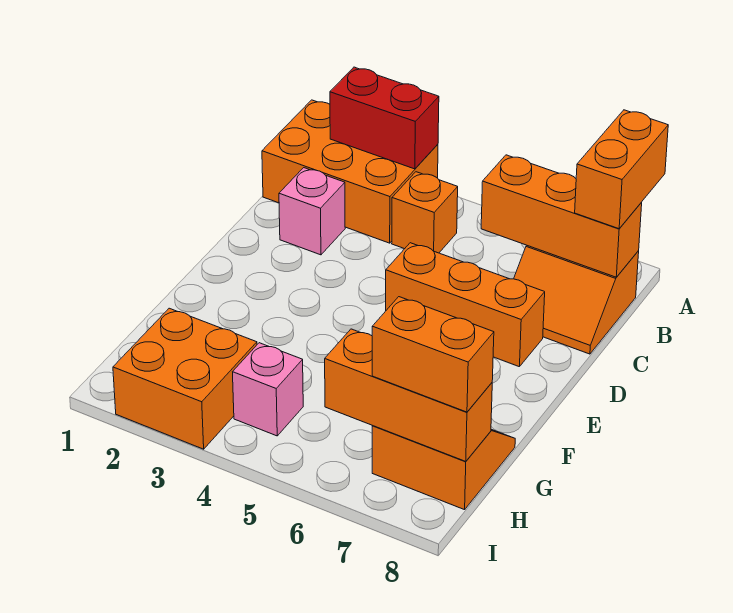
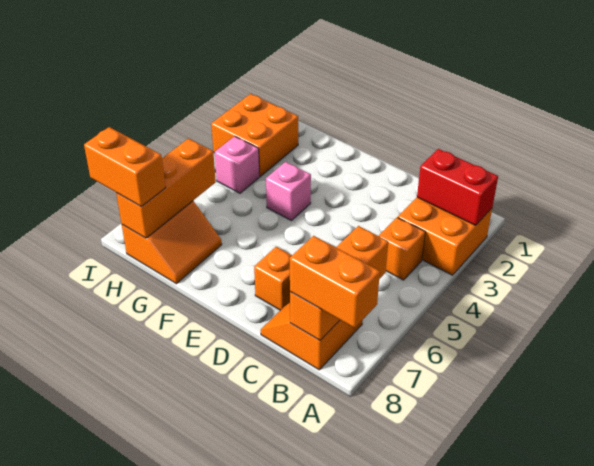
orange brick A1:B3 level 1 -> orange brick A2:B3 level 1
red brick A2:A3 level 2 -> red brick A2:B2 level 2
pink brick C2 level 1 -> pink brick F4 level 1
orange brick D5:D7 level 1 -> orange brick D7 level 1
orange brick H7:H8 level 3 -> orange brick H8:I8 level 3

